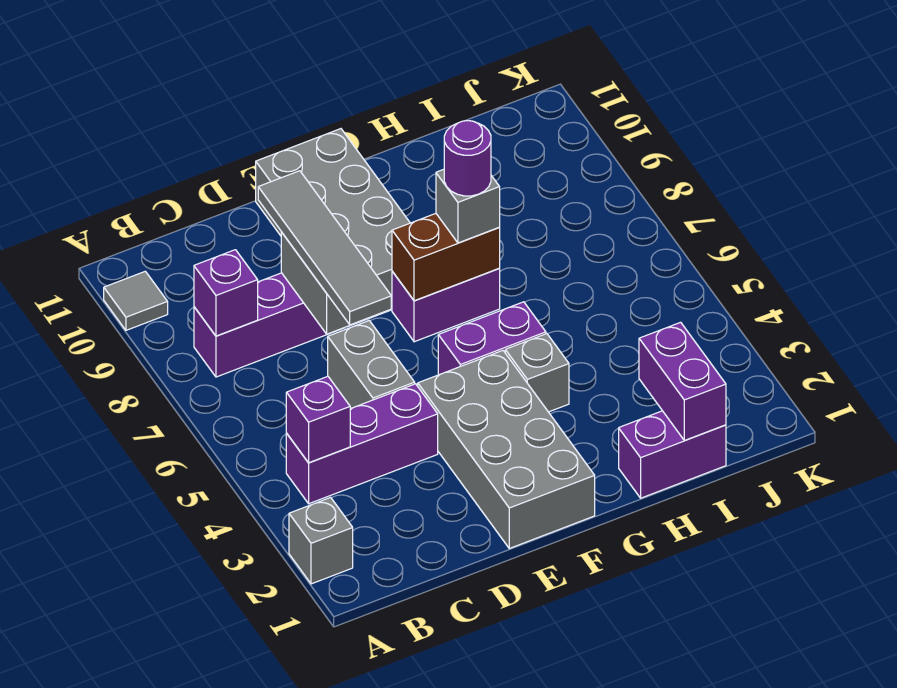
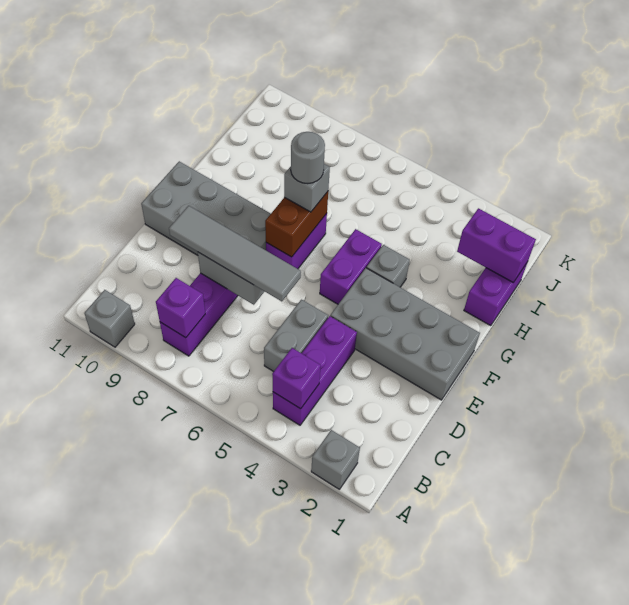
grey tile A10 level 1 -> grey brick A10 level 1
grey brick D5:D6 level 1 -> grey brick C5:D5 level 1
purple round brick G7 level 4 -> grey round brick G7 level 4

